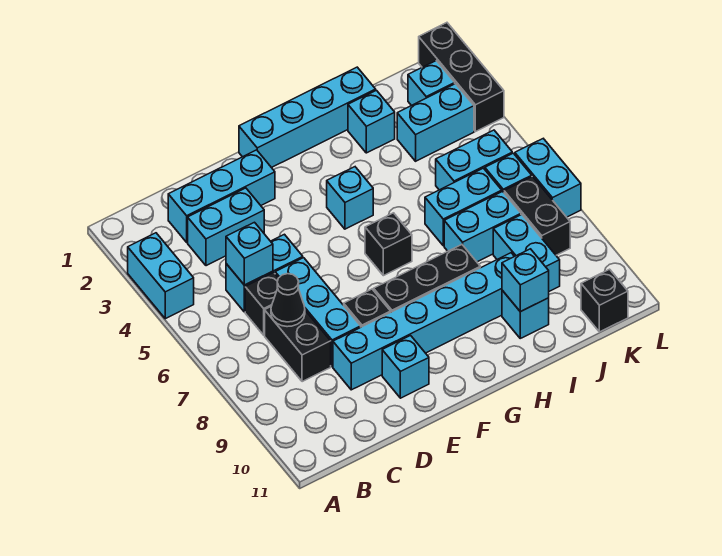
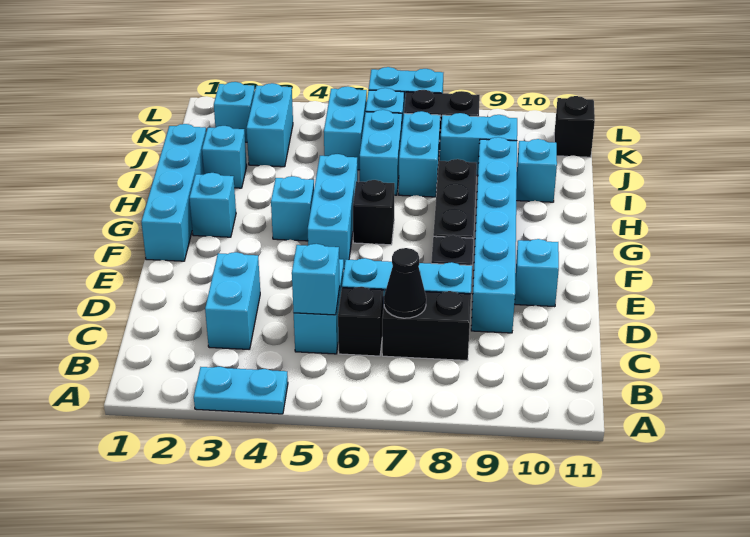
cyan brick A3:A4 level 1 -> cyan plate A3:A4 level 1
cyan brick C2:E2 level 1 -> cyan brick F5:H5 level 1
cyan brick I10 level 2 -> cyan brick G2 level 1
black brick L1:L3 level 1 -> none

